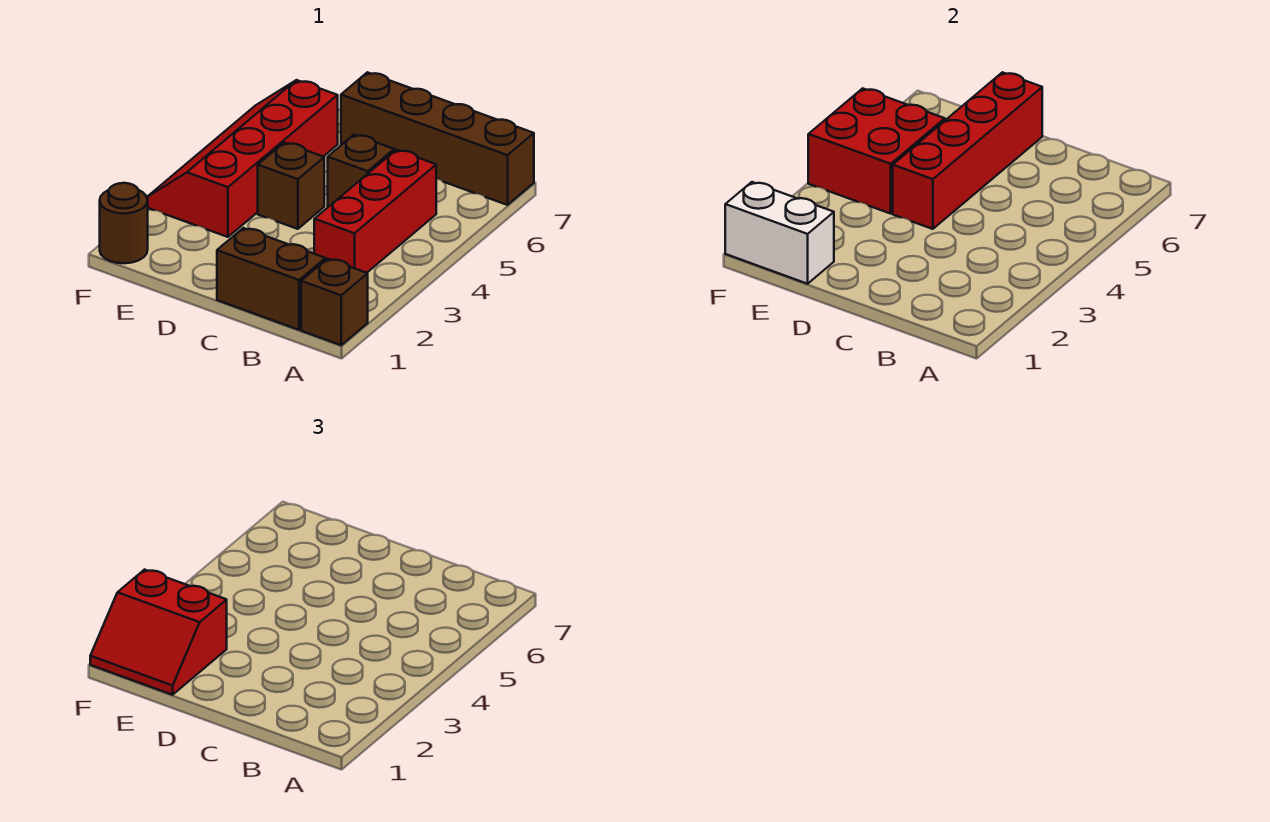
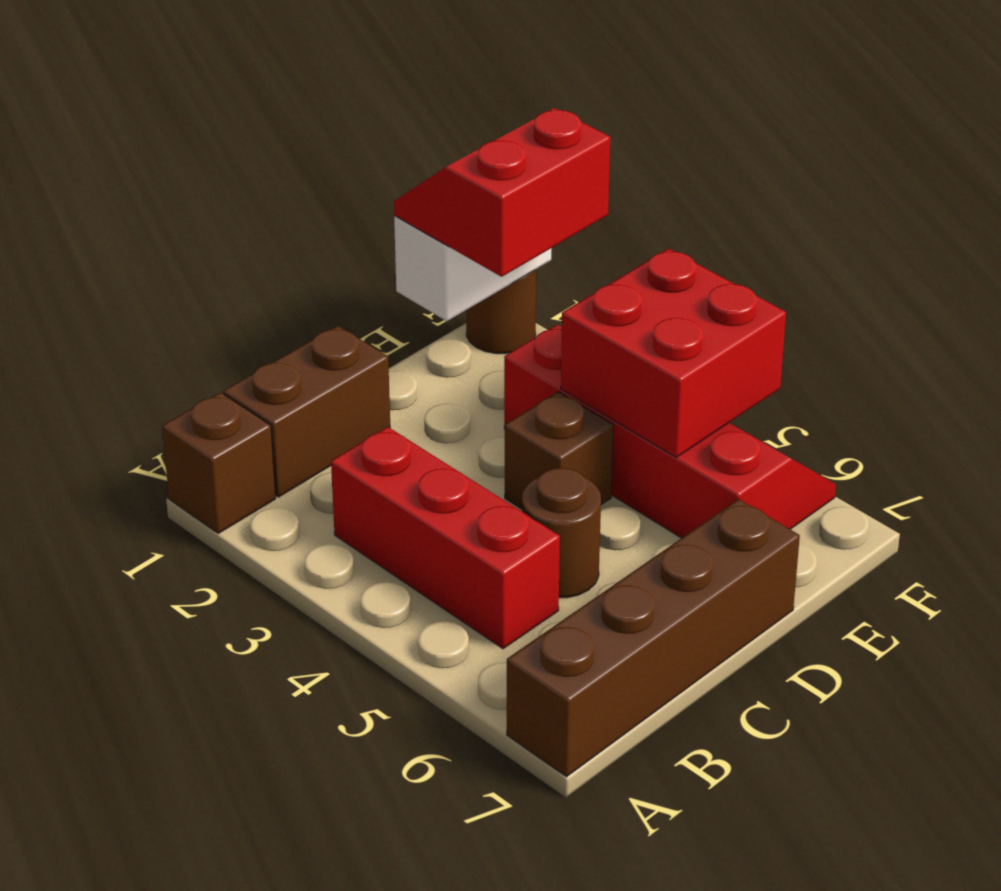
brown brick C5 level 1 -> brown round brick C5 level 1
red brick D4:D7 level 2 -> none

